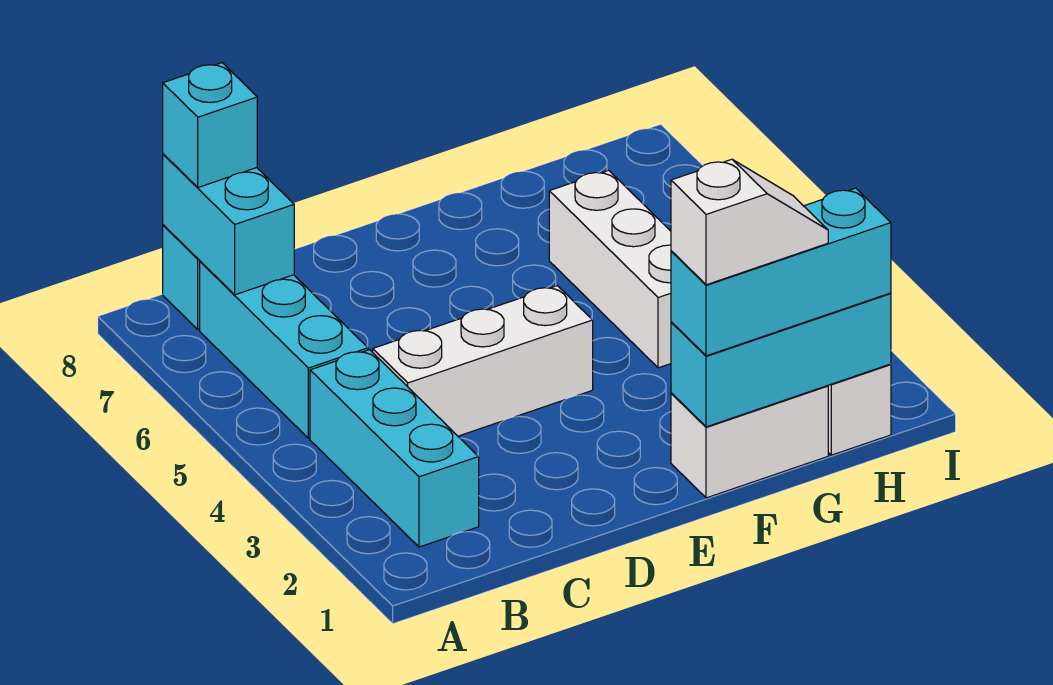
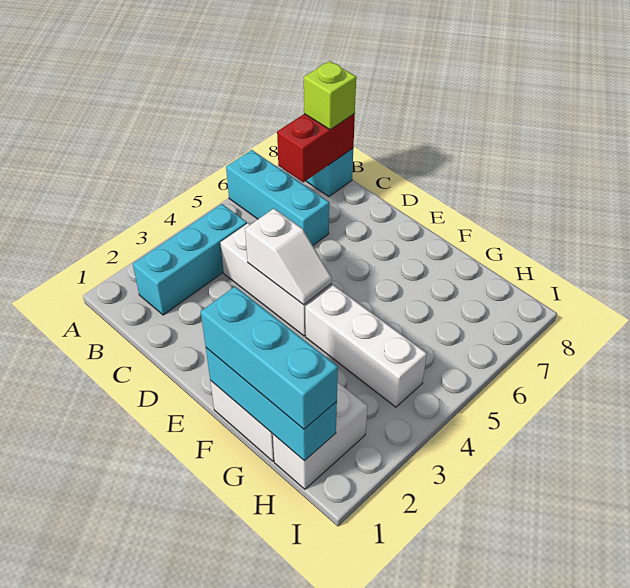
cyan brick B5:B7 level 1 -> cyan brick A6:C6 level 1
cyan brick B7:B8 level 2 -> red brick B7:B8 level 2
cyan brick B8 level 3 -> lime brick B8 level 3
white slope F1:G1 level 4 top F -> white slope D4:E4 level 2 top D
white brick G4:G6 level 1 -> white brick F4:H4 level 1

